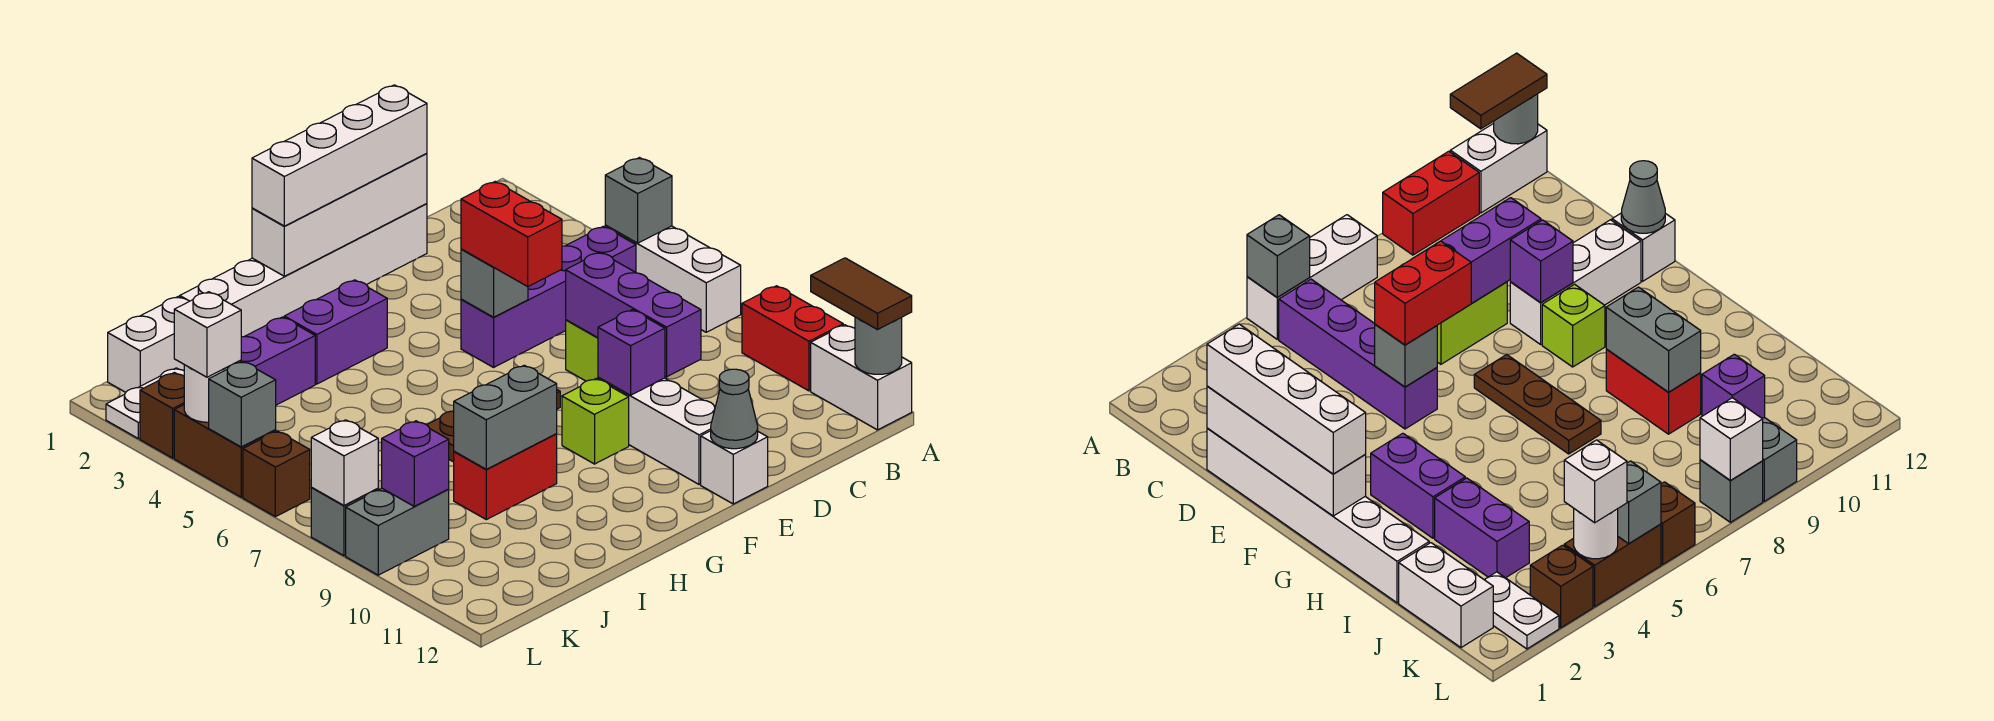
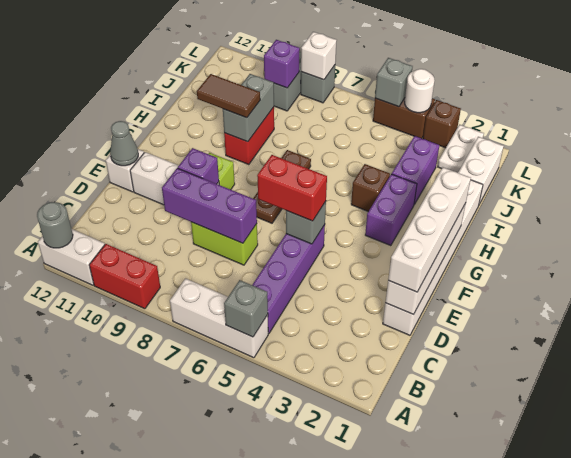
brown tile A11:A12 level 3 -> brown tile H9:H10 level 3
white brick L4 level 3 -> none
brown brick L6 level 1 -> brown brick H4 level 1

